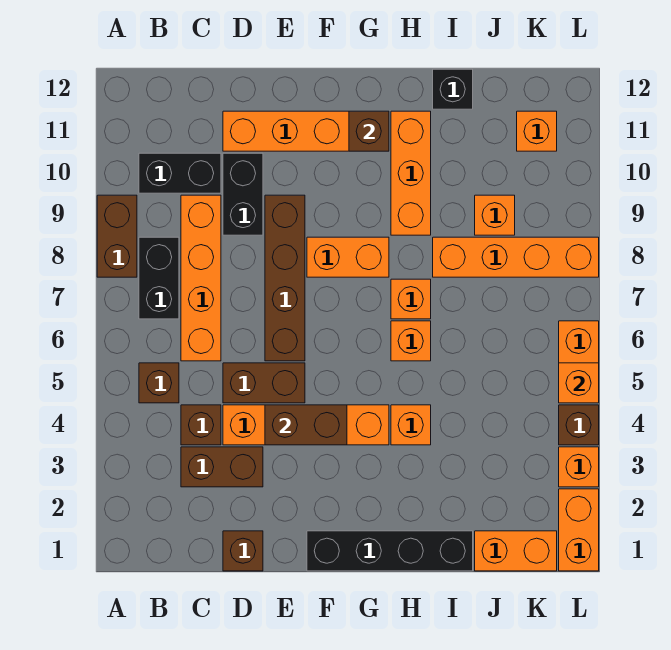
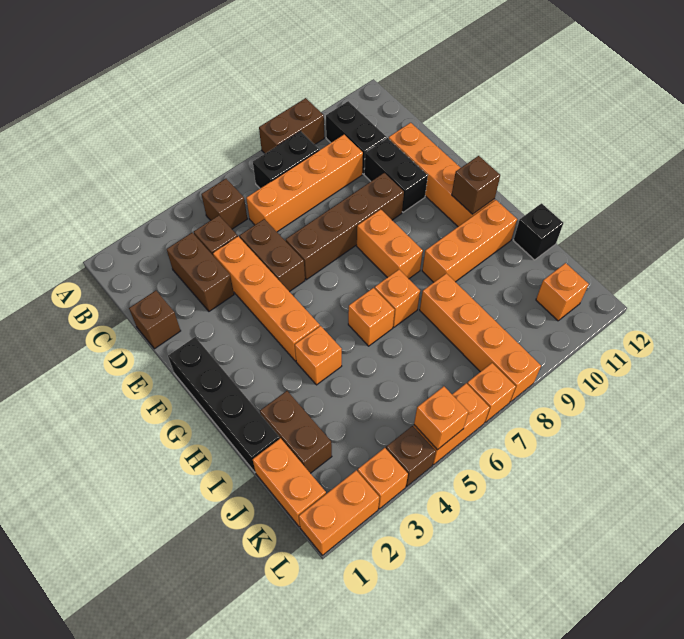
black brick D9:D10 level 1 -> black brick D10:E10 level 1
brown brick E4:F4 level 2 -> brown brick I2:J2 level 1
orange brick J9 level 1 -> orange brick L7 level 1

